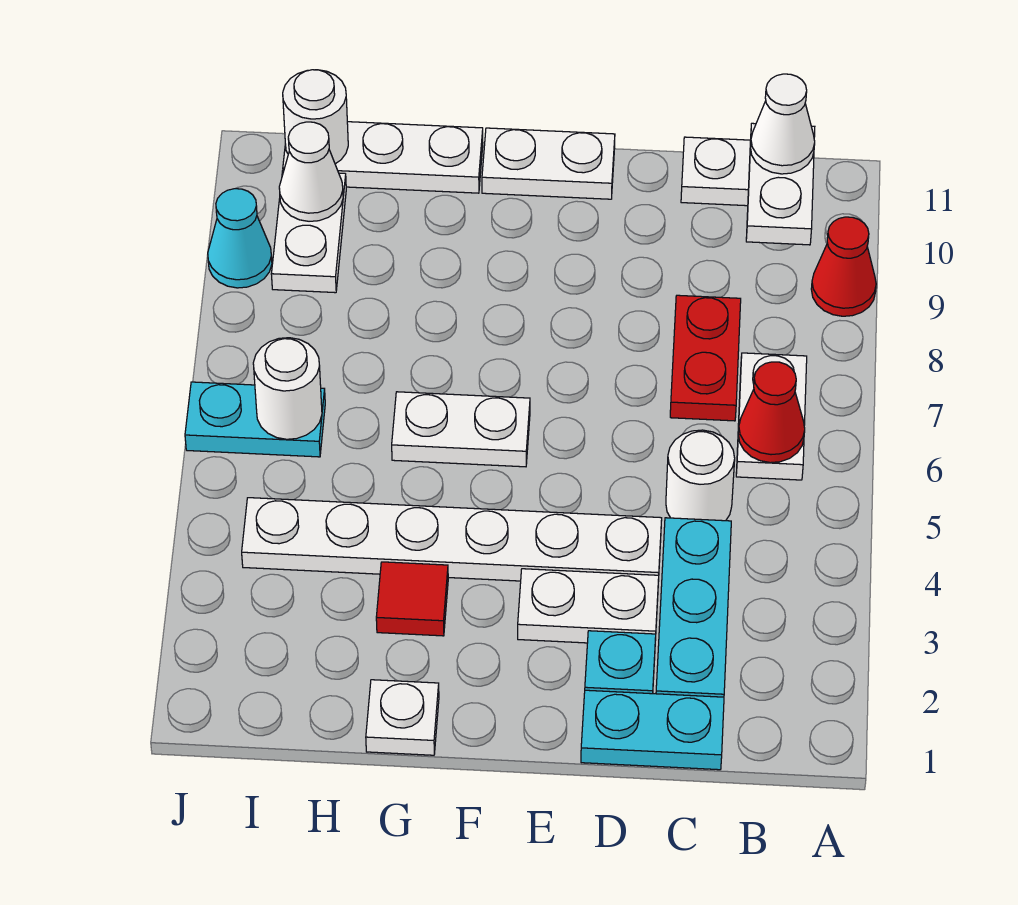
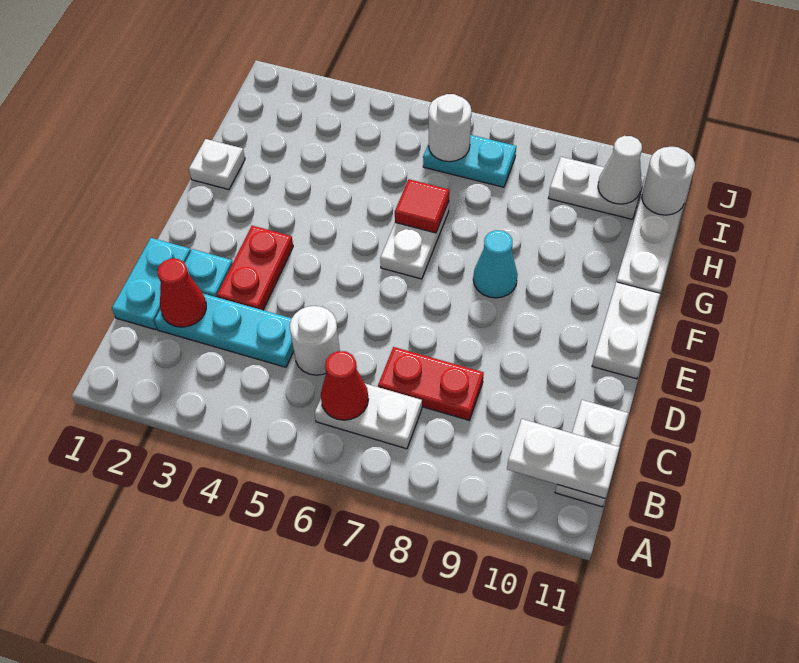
red cone A9 level 1 -> red cone C2 level 2
white cone B11 level 3 -> none
white plate D3:E3 level 1 -> red plate D3:E3 level 1
white plate D4:I4 level 1 -> none
red tile G3 level 1 -> red tile G6 level 2
cyan plate I6:J6 level 1 -> cyan plate I6:I7 level 1
cyan cone J9 level 1 -> cyan cone F8 level 1

